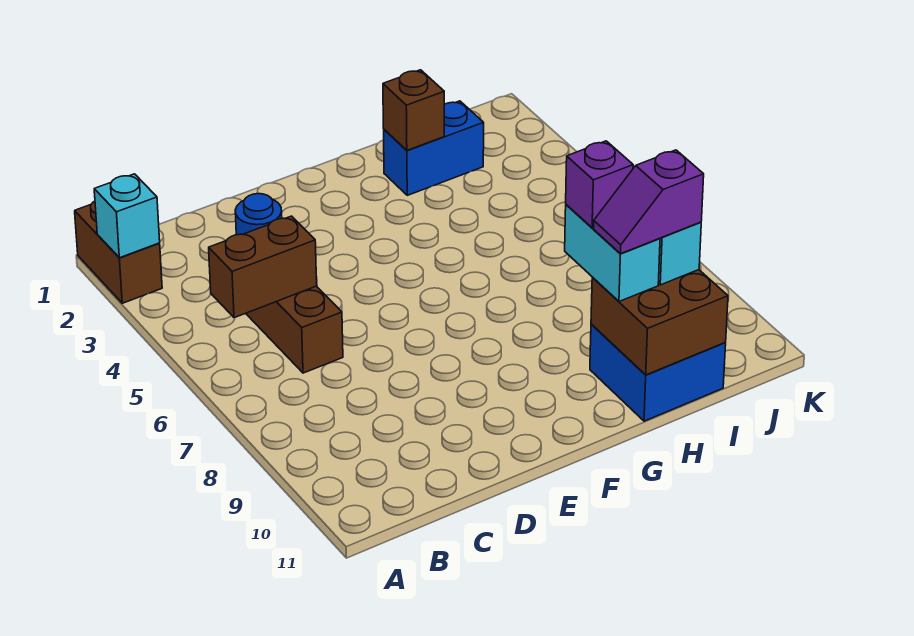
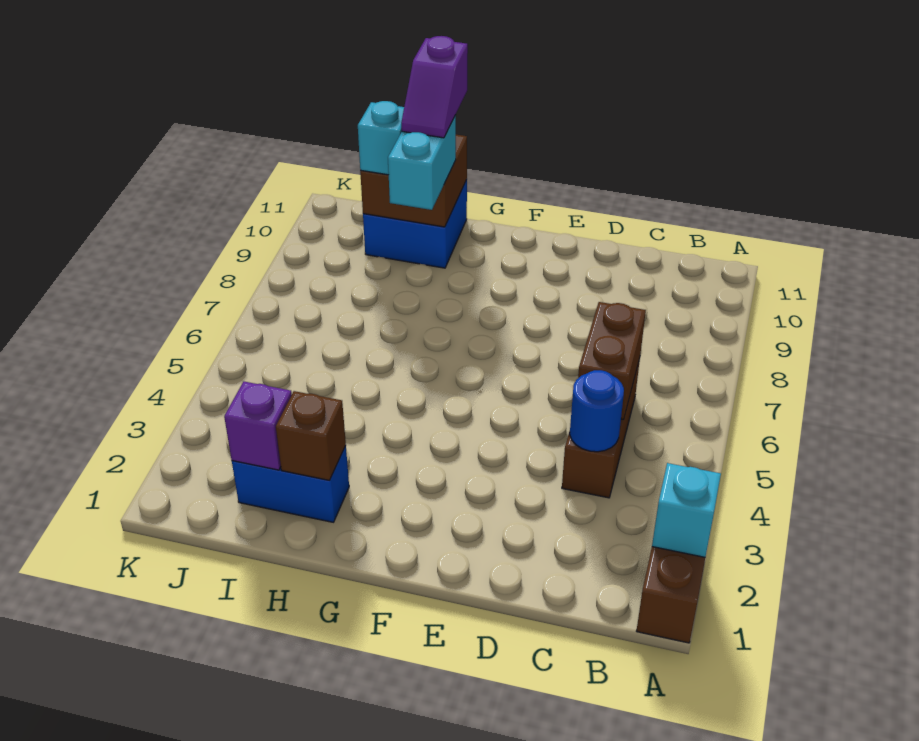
brown brick B5:C5 level 2 -> brown brick C5:C6 level 2
purple brick H9 level 4 -> purple brick I2 level 2
purple slope H10:I10 level 4 top I -> purple slope H10:H11 level 4 top 11

